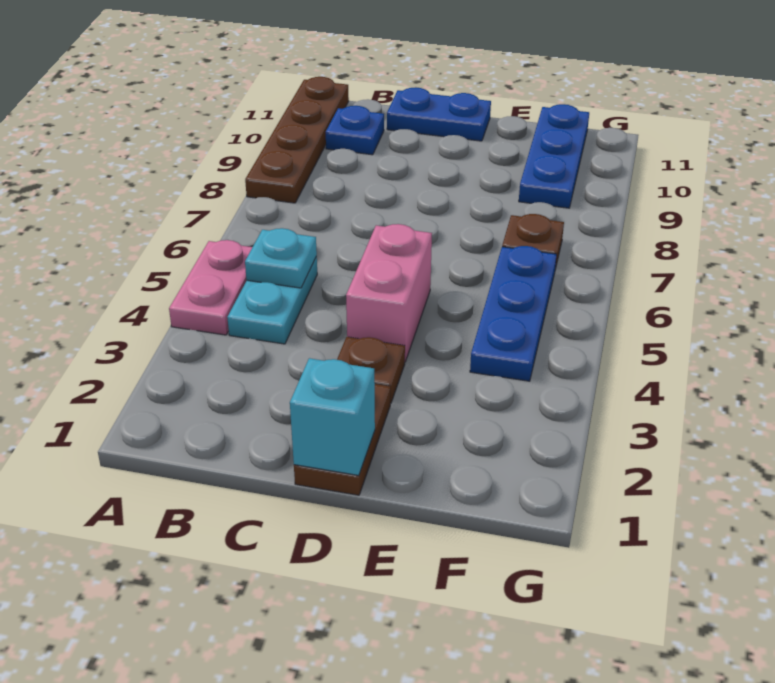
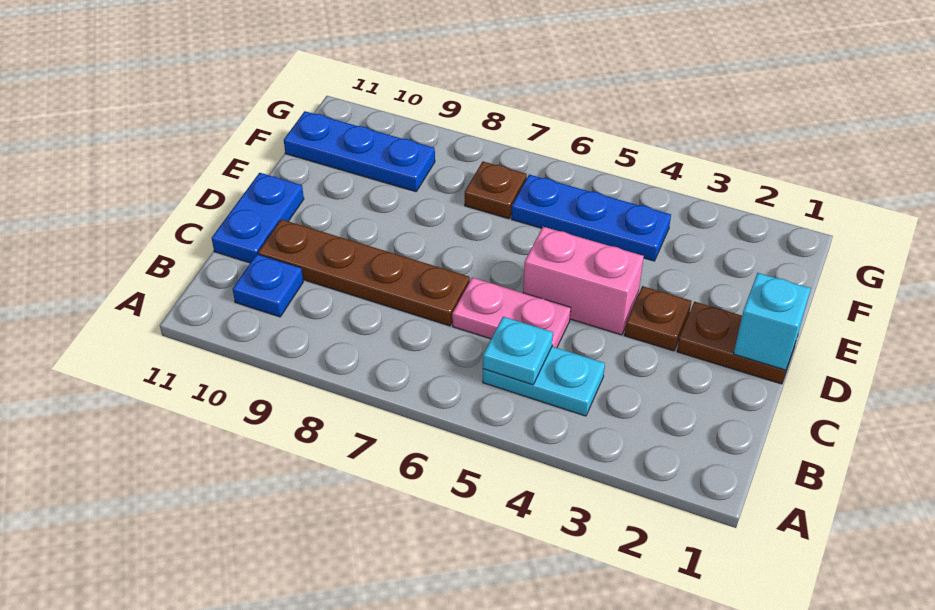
pink plate A4:A5 level 1 -> pink plate C5:C6 level 1
brown plate A8:A11 level 1 -> brown plate C7:C10 level 1

